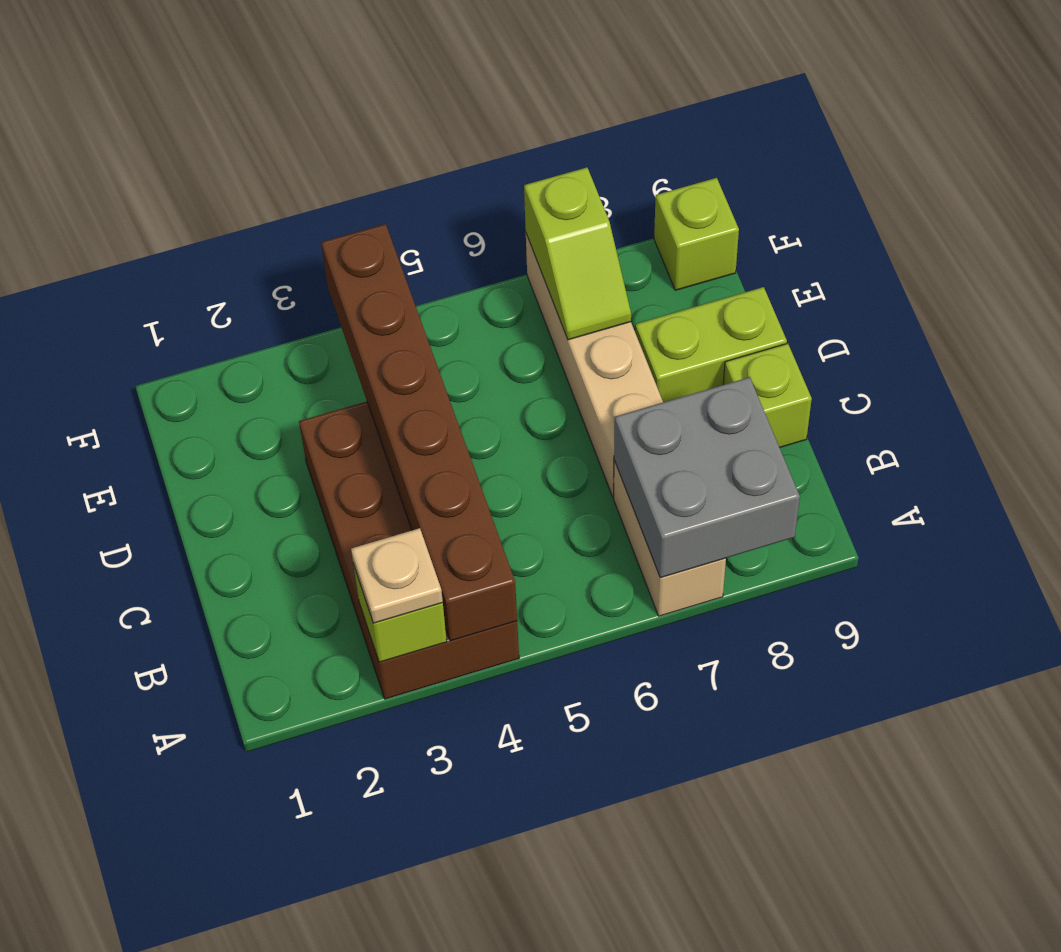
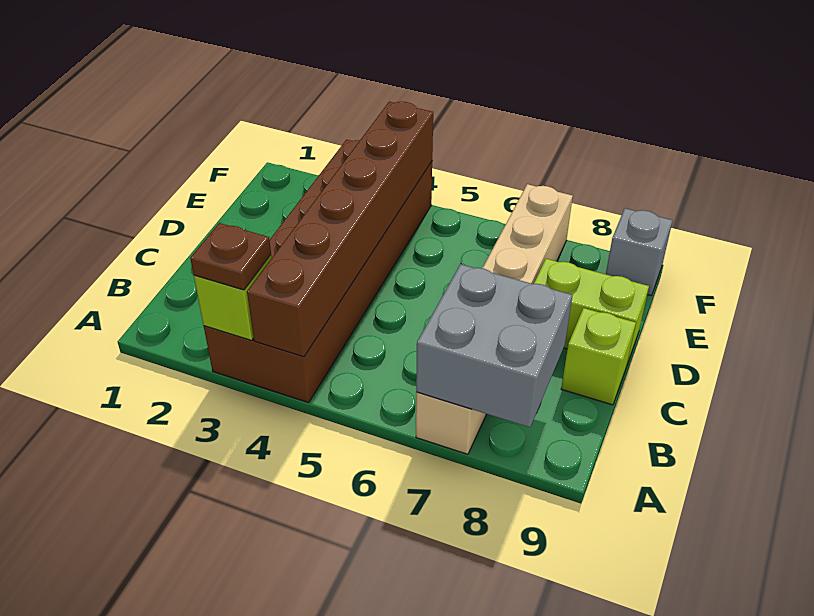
brown brick A3:D4 level 1 -> brown brick A3:F4 level 1
tan plate A3 level 3 -> brown plate A3 level 3
lime slope E7:F7 level 2 top F -> none
lime brick F9 level 1 -> grey brick F9 level 1

